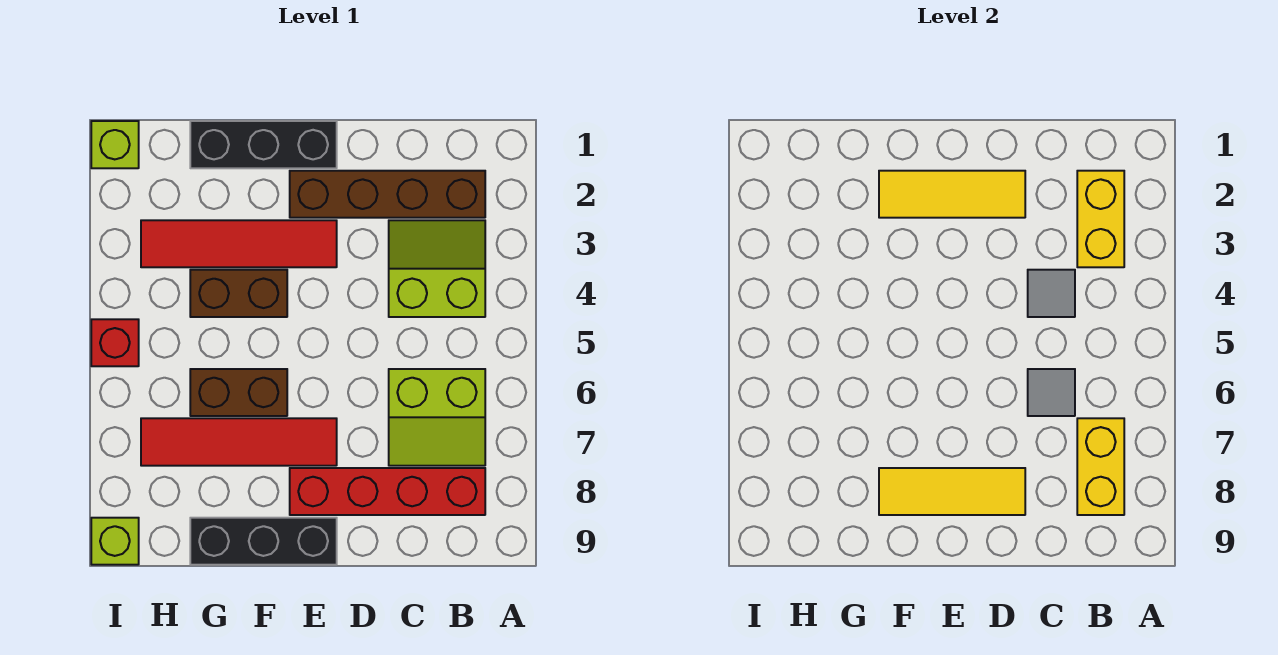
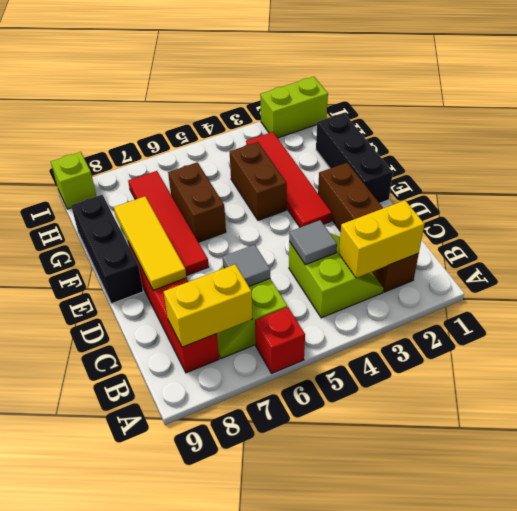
yellow tile D2:F2 level 2 -> none
lime brick I1 level 1 -> lime brick I1:I2 level 1
red brick I5 level 1 -> red brick A6 level 1

